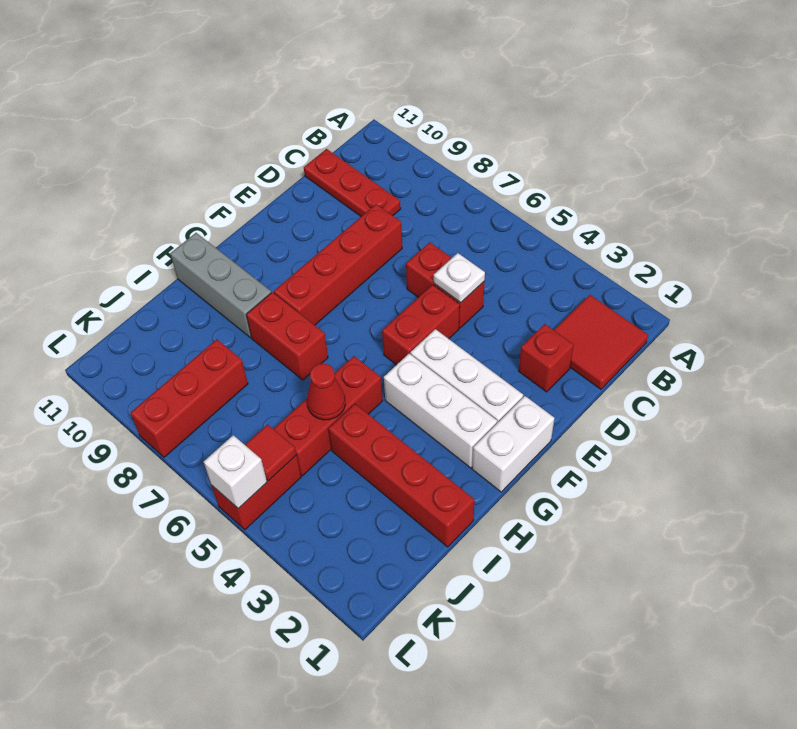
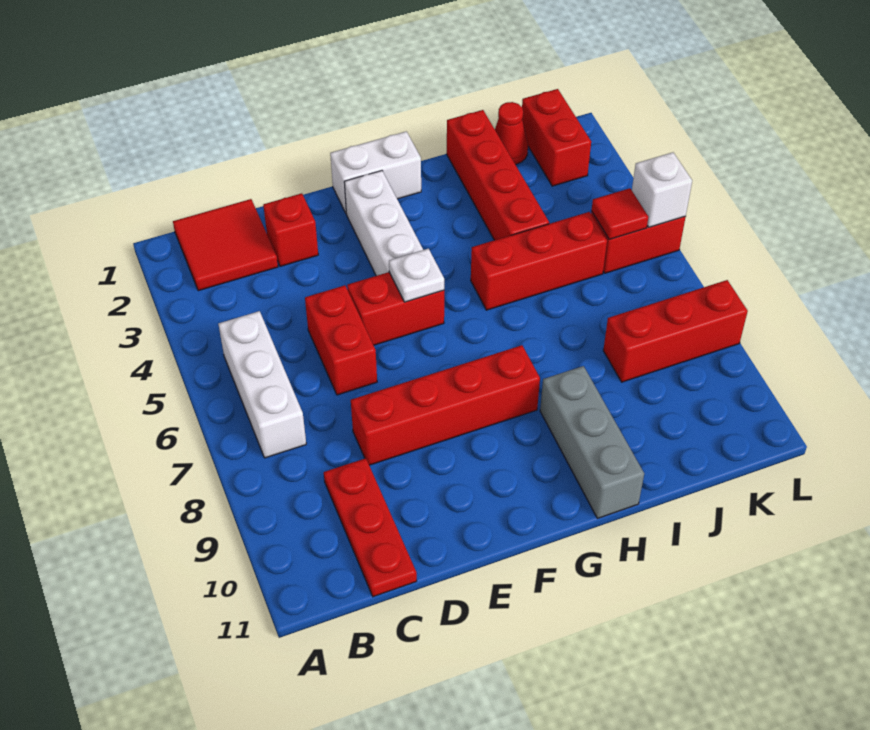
white plate D5 level 2 -> white plate F5 level 2
white brick G2:G4 level 1 -> white brick B5:B7 level 1
red brick H7:H8 level 1 -> red brick K1:K2 level 1
red cone I5 level 2 -> red cone J1 level 1

